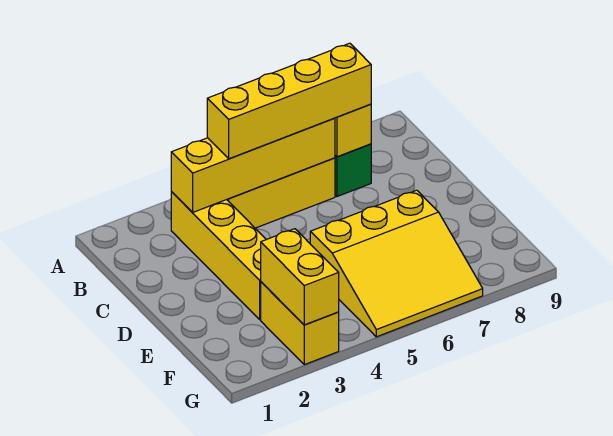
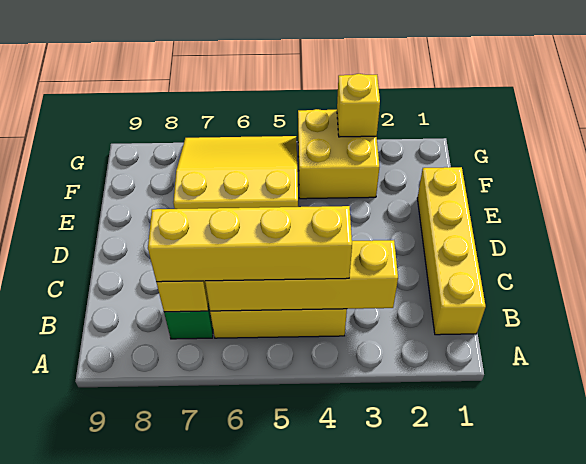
yellow brick B3:E3 level 1 -> yellow brick B1:E1 level 1
yellow brick F3:G3 level 1 -> yellow brick F3:G4 level 1
yellow brick F3:G3 level 2 -> yellow brick G3 level 2

